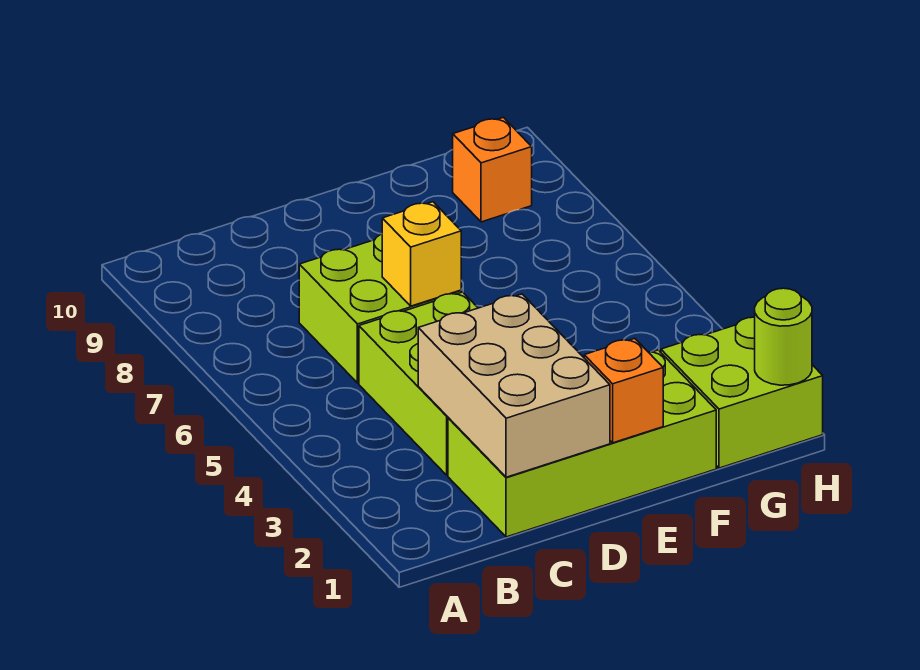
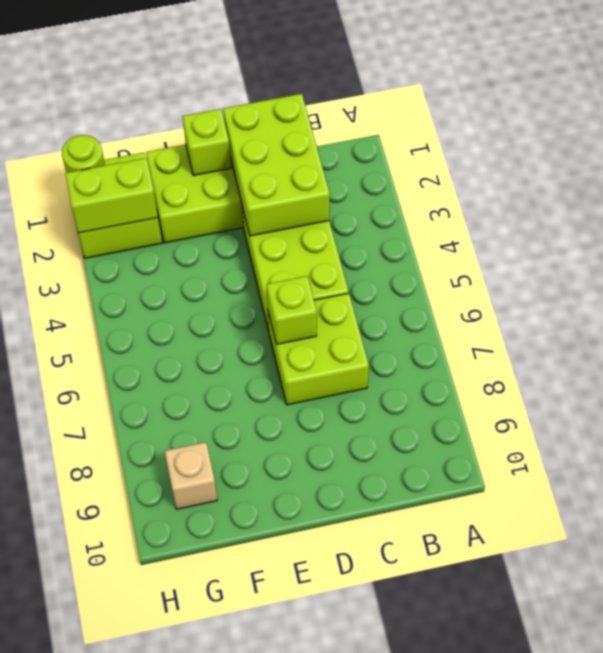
tan brick C1:D3 level 2 -> lime brick C1:D3 level 2
yellow brick D6 level 2 -> lime brick D6 level 2
orange brick E1 level 2 -> lime brick E1 level 2
none -> lime brick G2:H2 level 2
orange brick G9 level 1 -> tan brick G9 level 1

